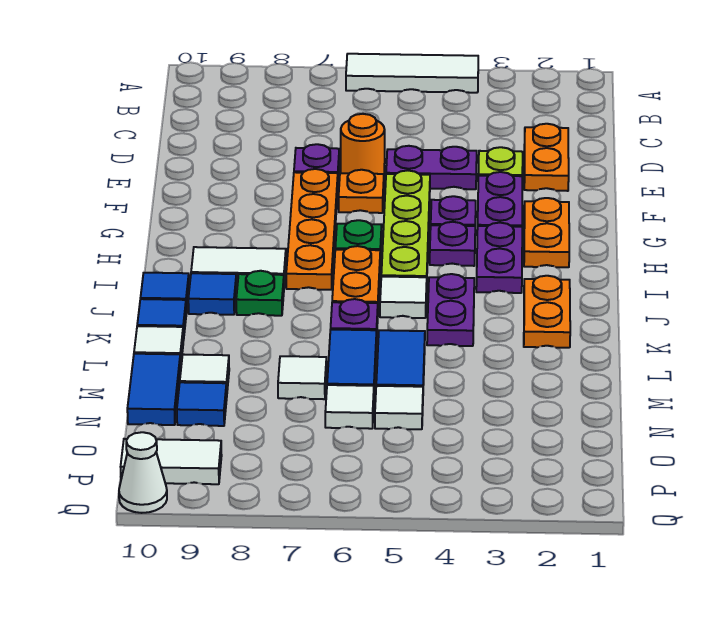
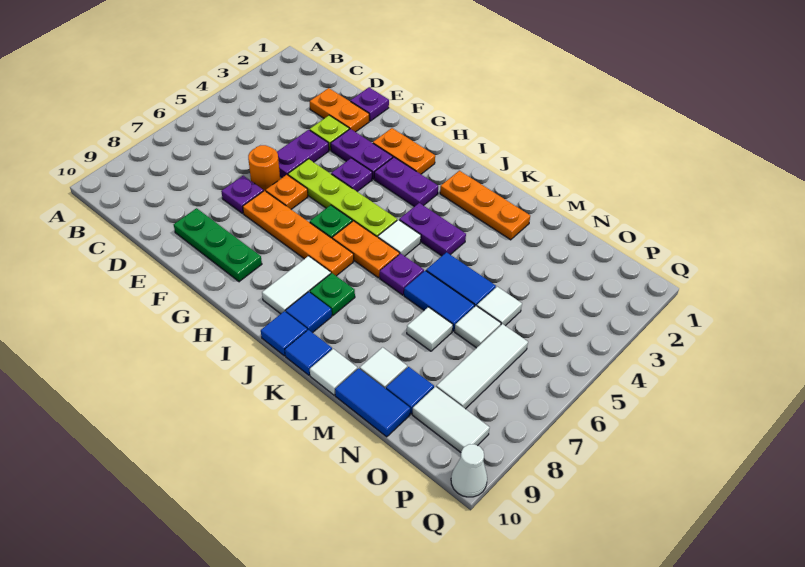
white tile A4:A6 level 1 -> white tile O6:O8 level 1
none -> green plate E9:G9 level 1
purple plate H4 level 1 -> purple plate E1 level 1
orange plate J2:K2 level 1 -> orange plate J2:L2 level 1
white tile P9:P10 level 1 -> white tile O9:P9 level 1

